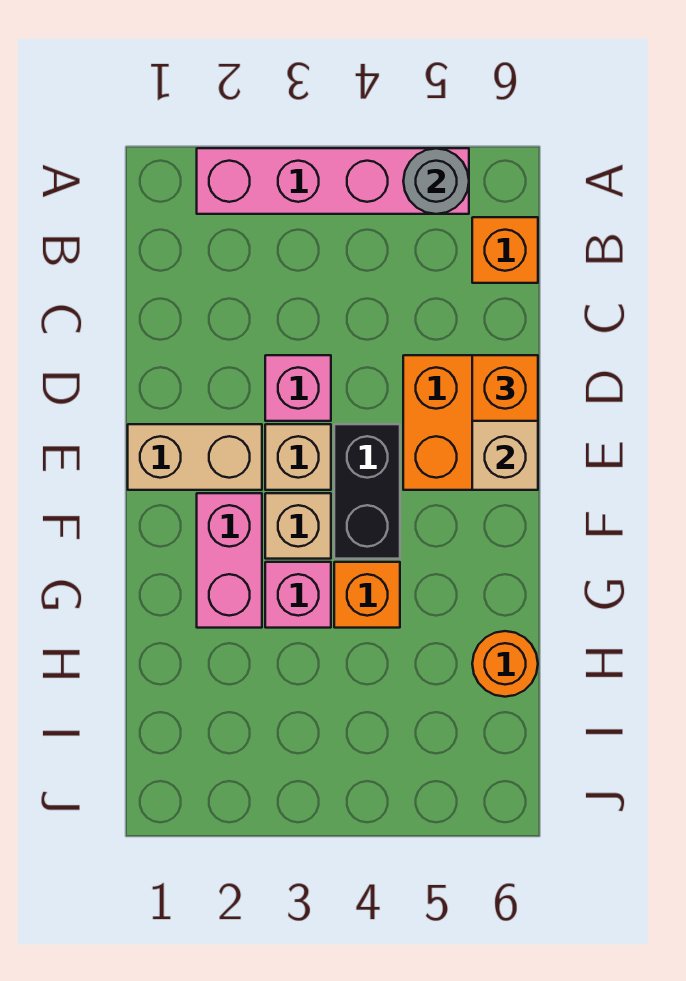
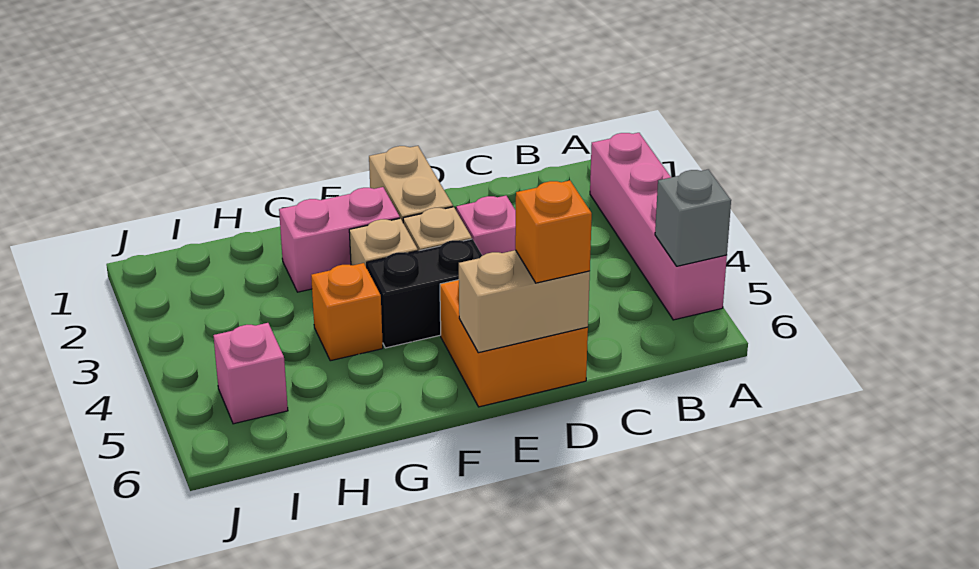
grey round brick A5 level 2 -> grey brick A5 level 2
orange brick B6 level 1 -> none
pink brick G3 level 1 -> pink brick I5 level 1
orange round brick H6 level 1 -> none

